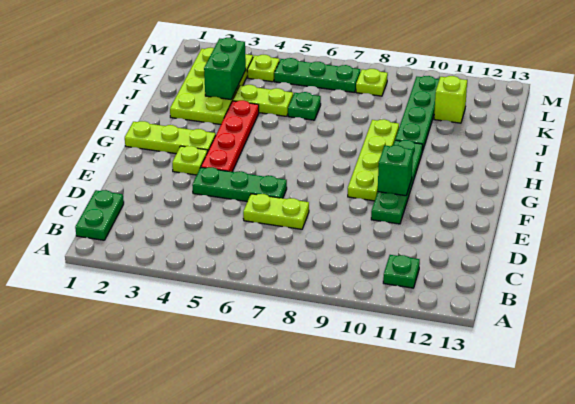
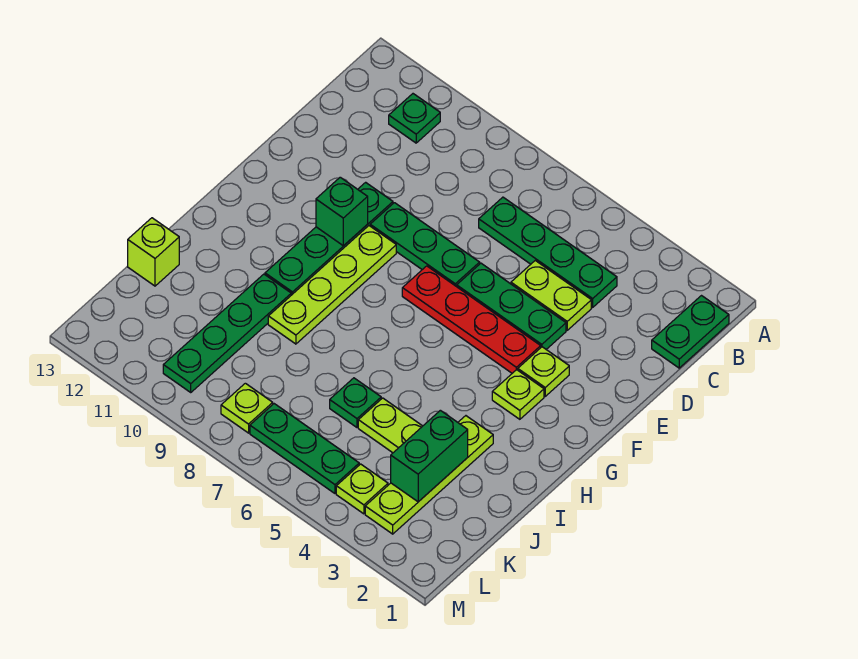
none -> green plate C4:C7 level 1
lime plate D6:D7 level 1 -> lime plate D4:D5 level 1
none -> green plate E7:E9 level 1
red plate F4:I4 level 1 -> red plate F4:F7 level 1
lime plate G1:G3 level 1 -> lime plate G3 level 1
lime plate I2:L3 level 1 -> lime plate I3:L3 level 1
lime brick K11 level 1 -> lime brick J13 level 1

